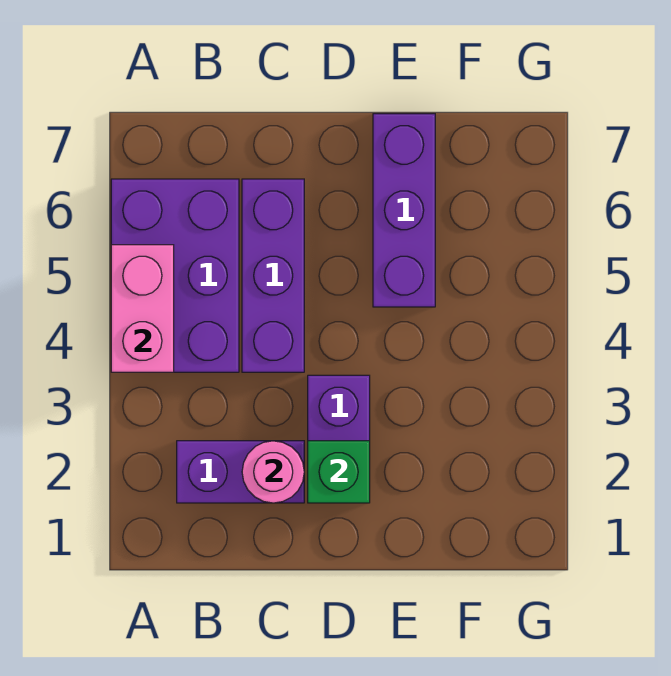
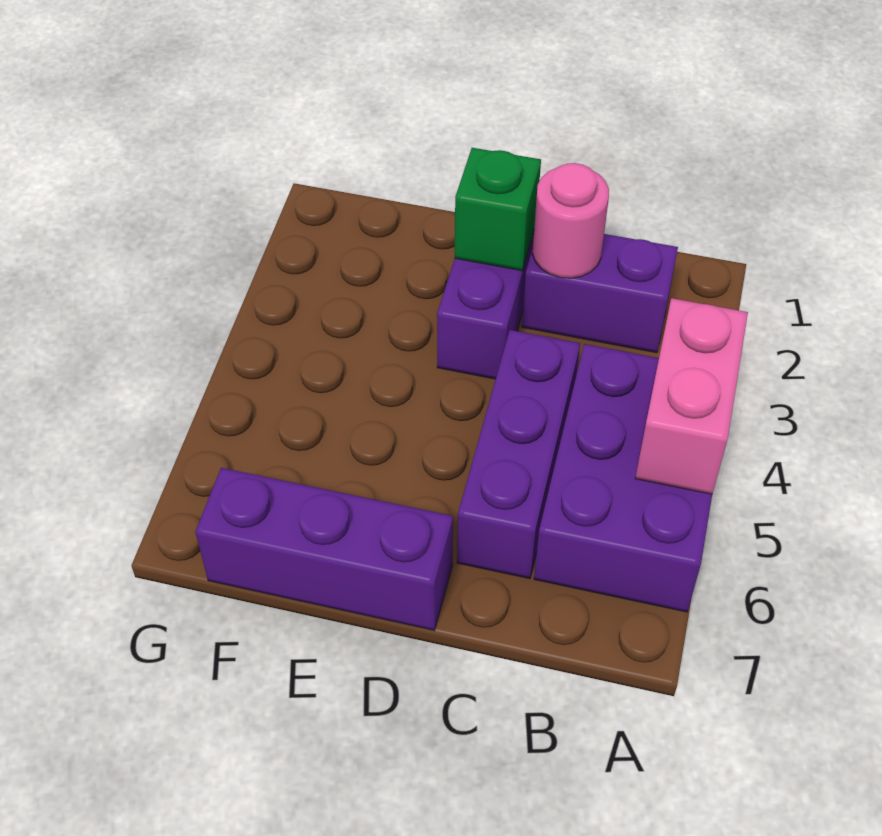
purple brick E5:E7 level 1 -> purple brick D7:F7 level 1

